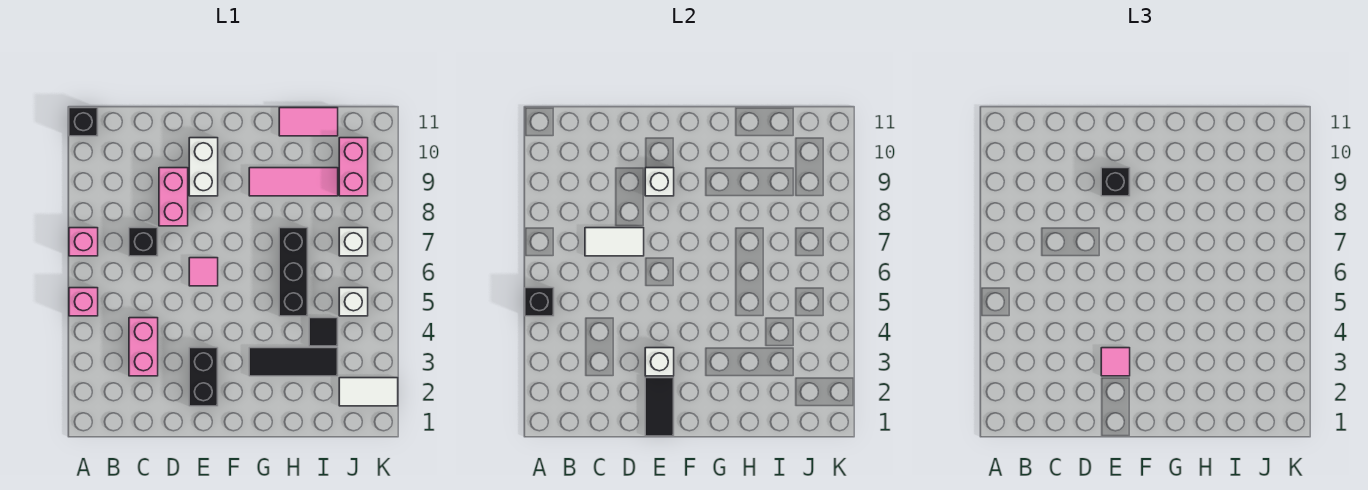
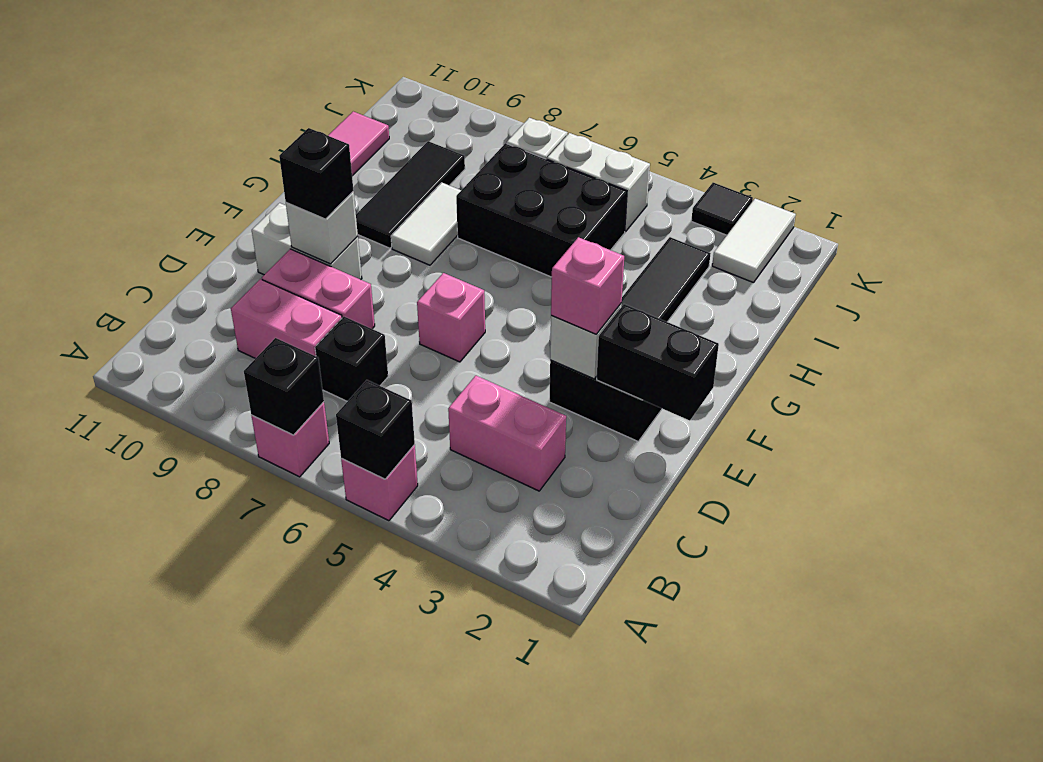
black brick A11 level 1 -> black brick A7 level 2
white tile C7:D7 level 2 -> white tile G8:H8 level 1
black tile E1:E2 level 2 -> black brick E1:E2 level 2
pink tile E3 level 3 -> pink brick E3 level 3
pink tile E6 level 1 -> pink brick E6 level 1
pink tile G9:I9 level 1 -> black tile G9:I9 level 1
black brick H5:H7 level 1 -> black brick H5:I7 level 1
black tile I4 level 1 -> black tile K3 level 1
white brick J5 level 1 -> white brick J5:J6 level 1
pink brick J9:J10 level 1 -> pink brick C8:C9 level 1

